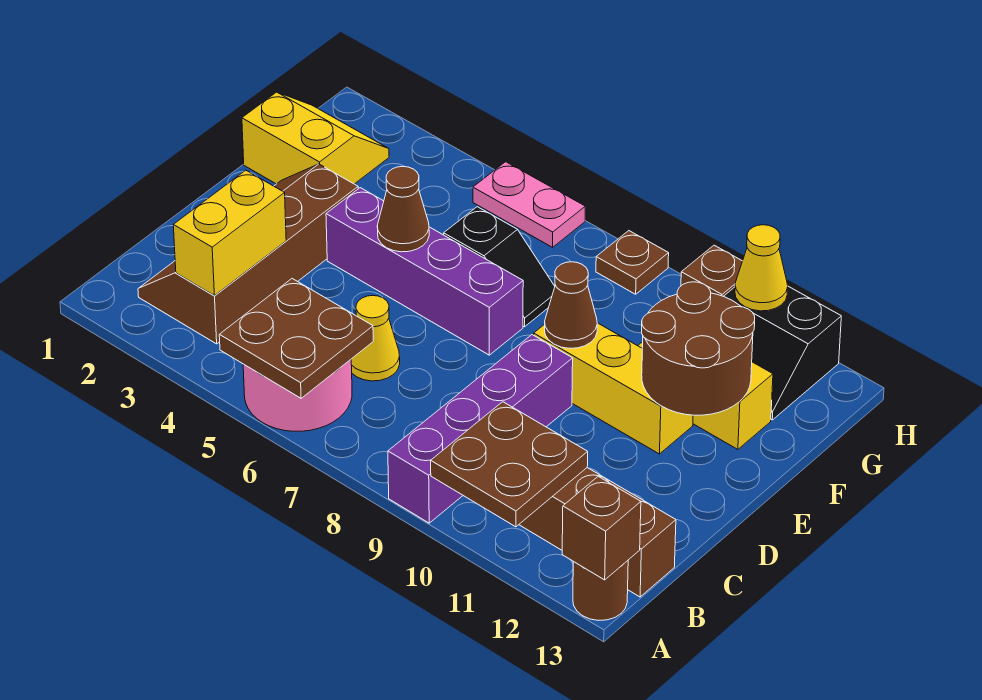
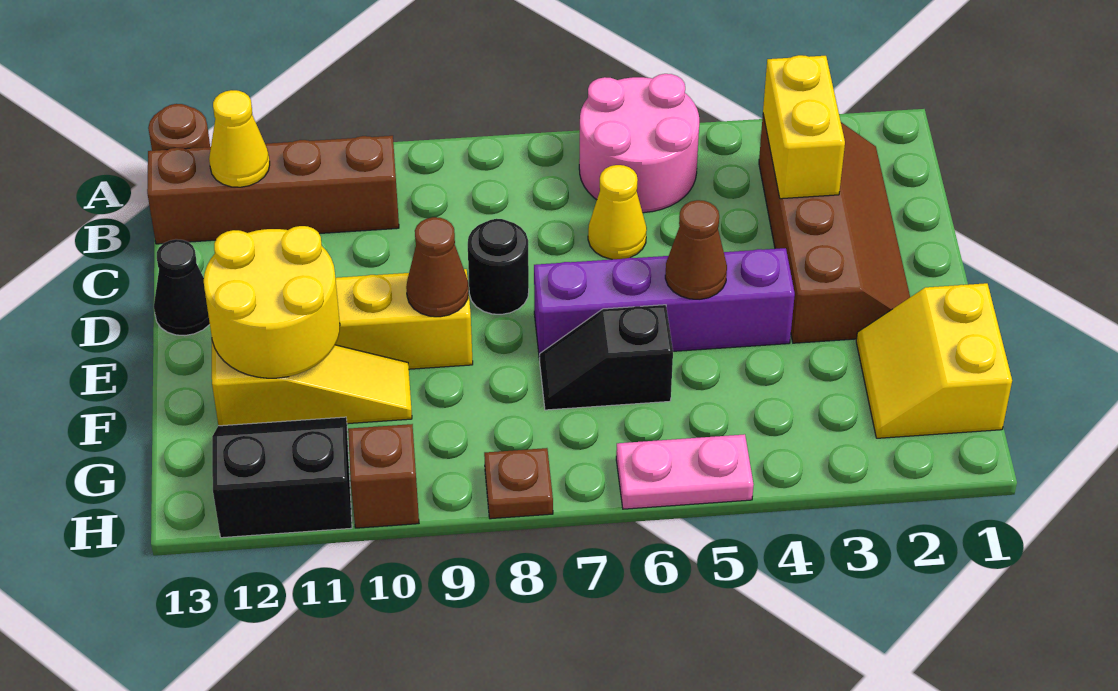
brown plate A5:B6 level 2 -> none
purple brick A9:D9 level 1 -> none
brown plate A10:B11 level 2 -> none
brown brick A13 level 2 -> none
none -> black round brick D8 level 1
none -> black cone D13 level 1
brown round brick E11:F12 level 2 -> yellow round brick E11:F12 level 2
yellow slope F1:G2 level 1 top F -> yellow slope F1:G2 level 1 top 1
yellow cone H11 level 2 -> yellow cone B12 level 2

